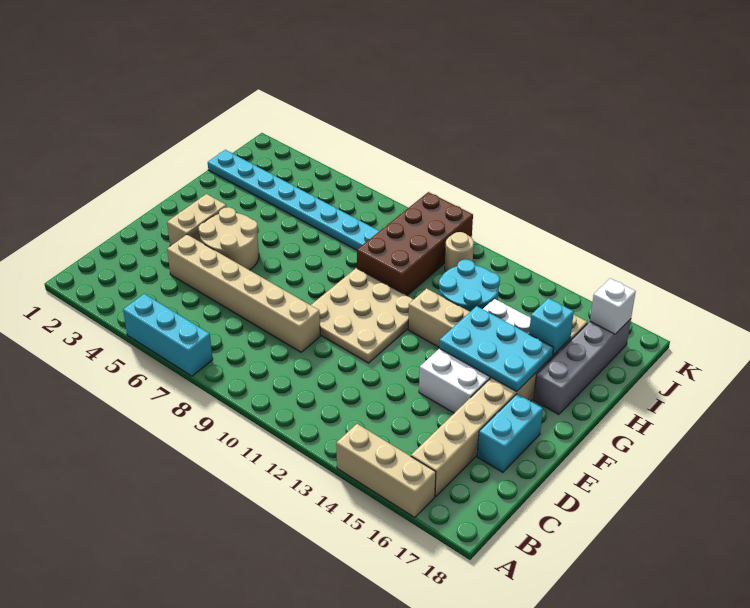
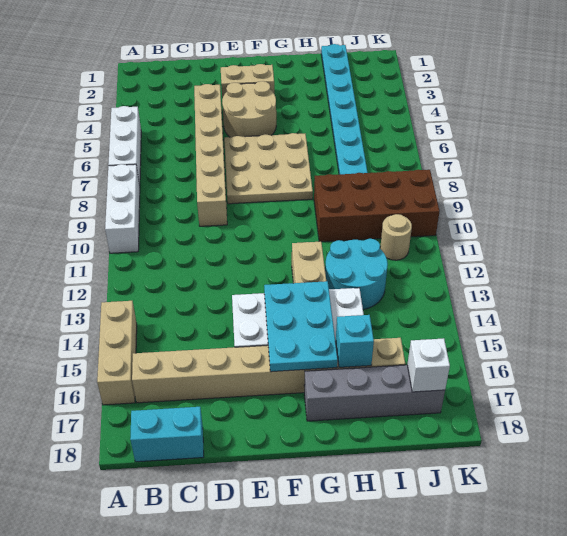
cyan brick A5:A7 level 1 -> white brick A5:A7 level 1
none -> white brick A8:A10 level 1
cyan brick D17:E17 level 1 -> cyan brick B18:C18 level 1
tan plate E9:G11 level 1 -> tan plate E6:G8 level 1

